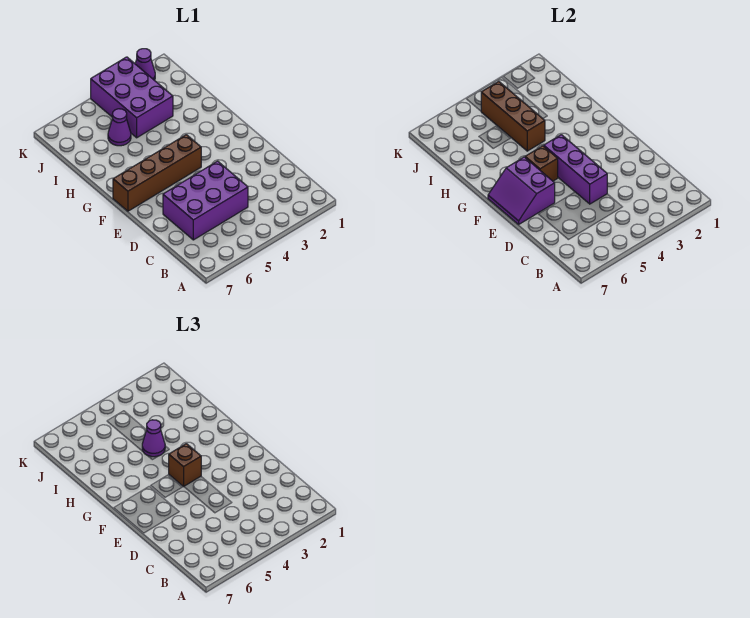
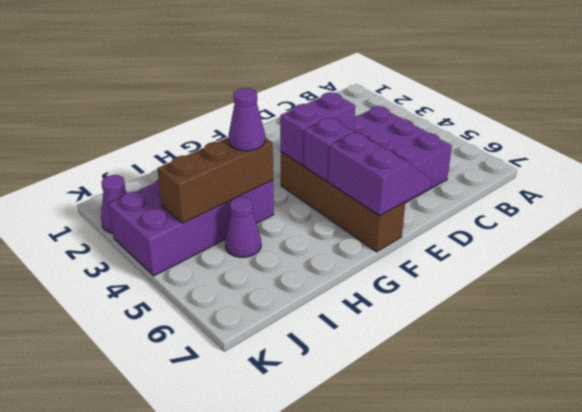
purple brick D4:F4 level 2 -> purple brick E4:F4 level 2
purple slope E6:F7 level 2 top 6 -> purple slope E6:F7 level 2 top F
brown brick F4 level 3 -> none
brown brick F5 level 2 -> purple brick F5 level 2
purple brick I3:K4 level 1 -> purple brick H3:K4 level 1

